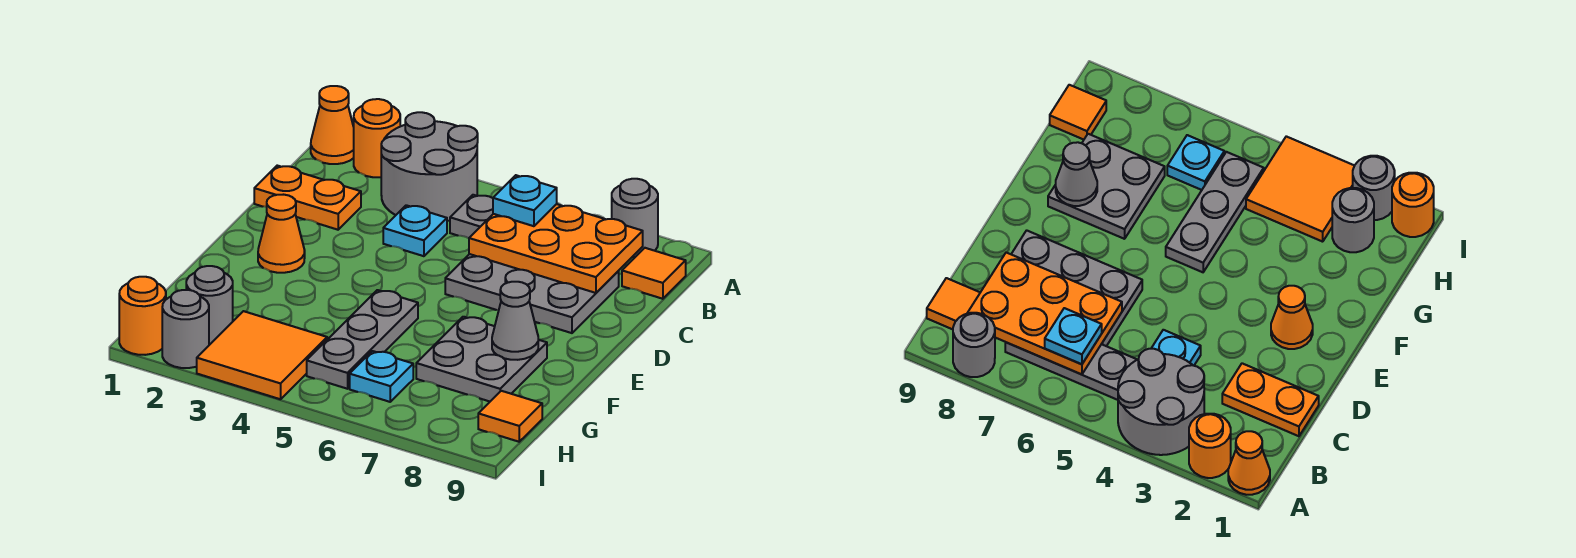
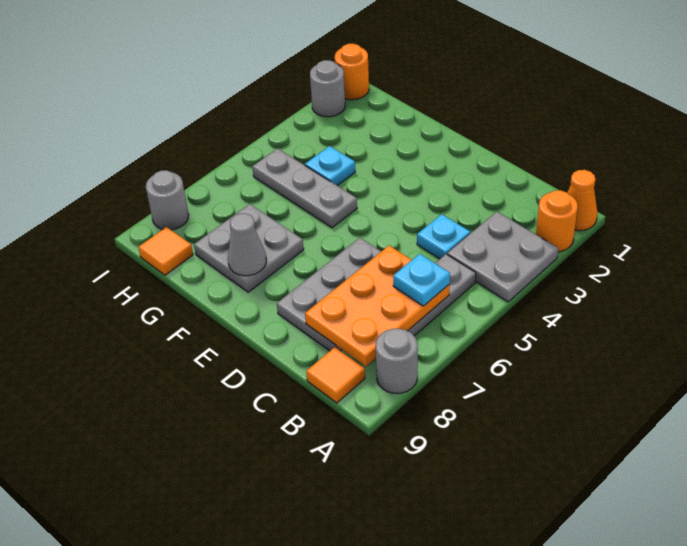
grey round brick A3:B4 level 1 -> grey plate A3:B4 level 1
orange plate C1:C2 level 1 -> none
orange cone E2 level 1 -> none
grey round brick H2 level 1 -> grey round brick I8 level 1
orange tile H3:I4 level 1 -> none
cyan plate H6 level 1 -> cyan plate G4 level 1

